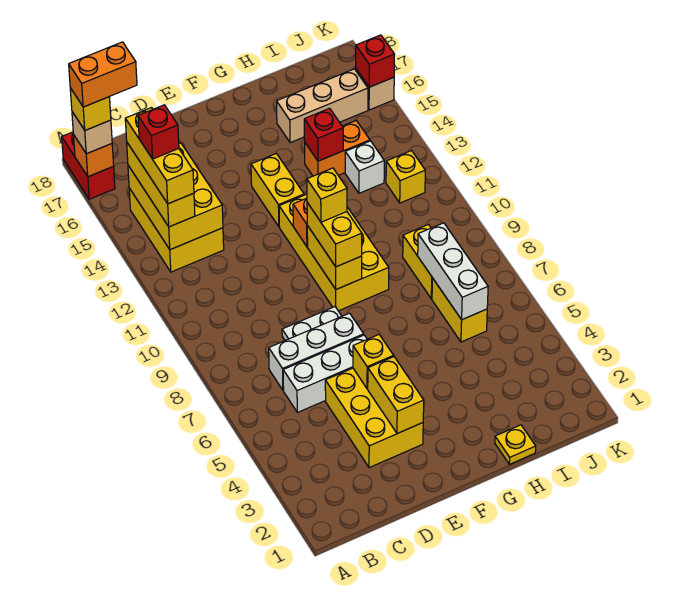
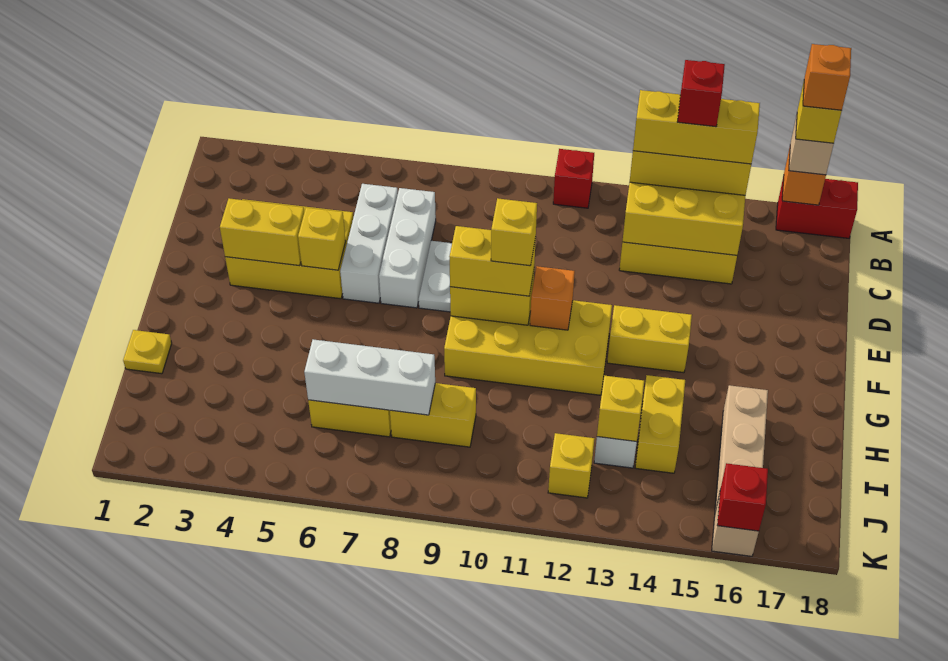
orange brick A17:B17 level 5 -> orange brick A17 level 5
orange brick H14:I14 level 1 -> yellow brick H14:I14 level 1
red brick H14 level 2 -> red brick A11 level 1
none -> yellow brick I13 level 2

